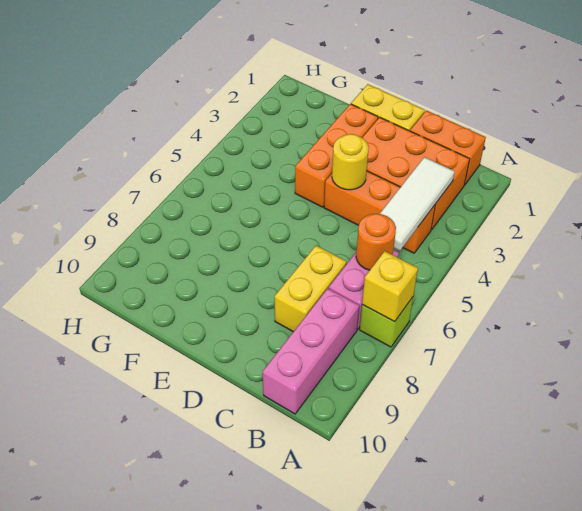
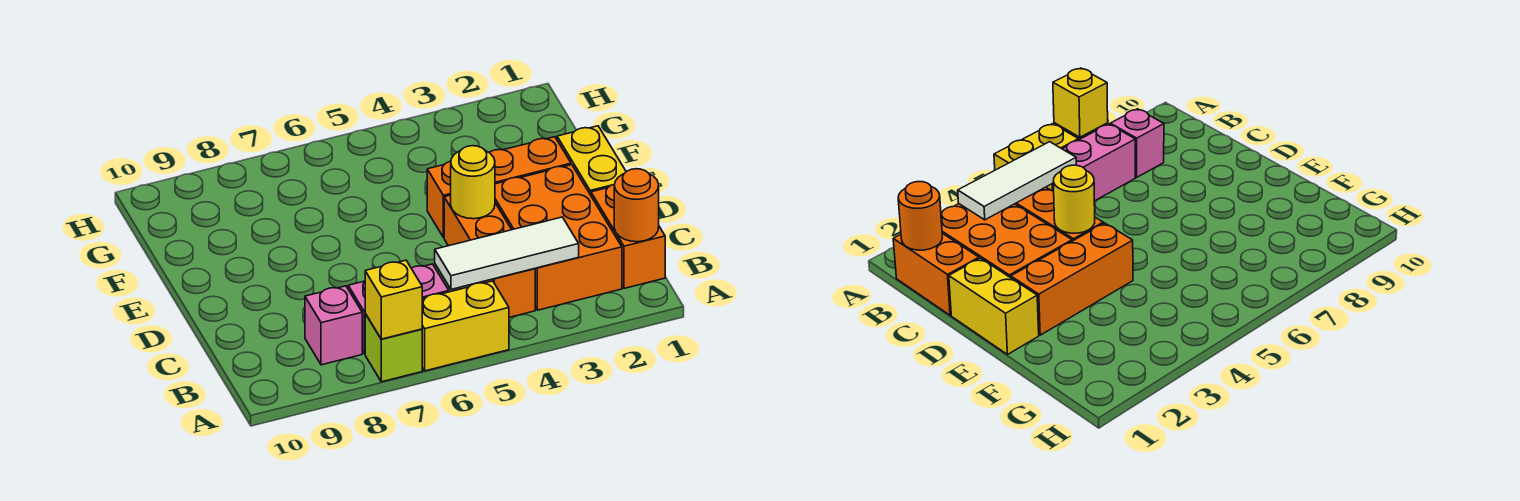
orange round brick B6 level 2 -> orange round brick B1 level 2
pink brick B8:B10 level 1 -> pink brick B8 level 1
yellow brick C7:C8 level 1 -> yellow brick A5:A6 level 1

